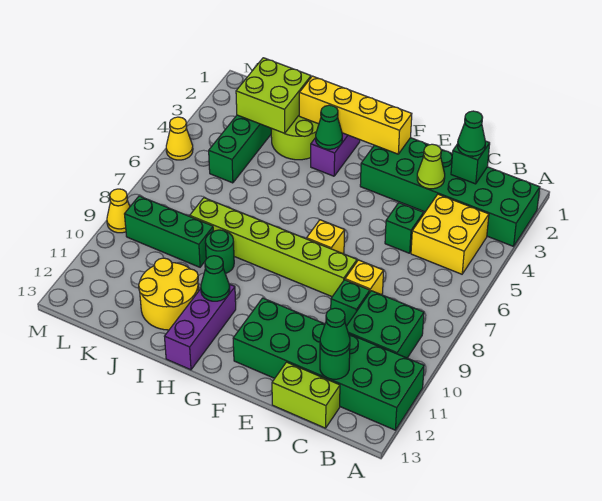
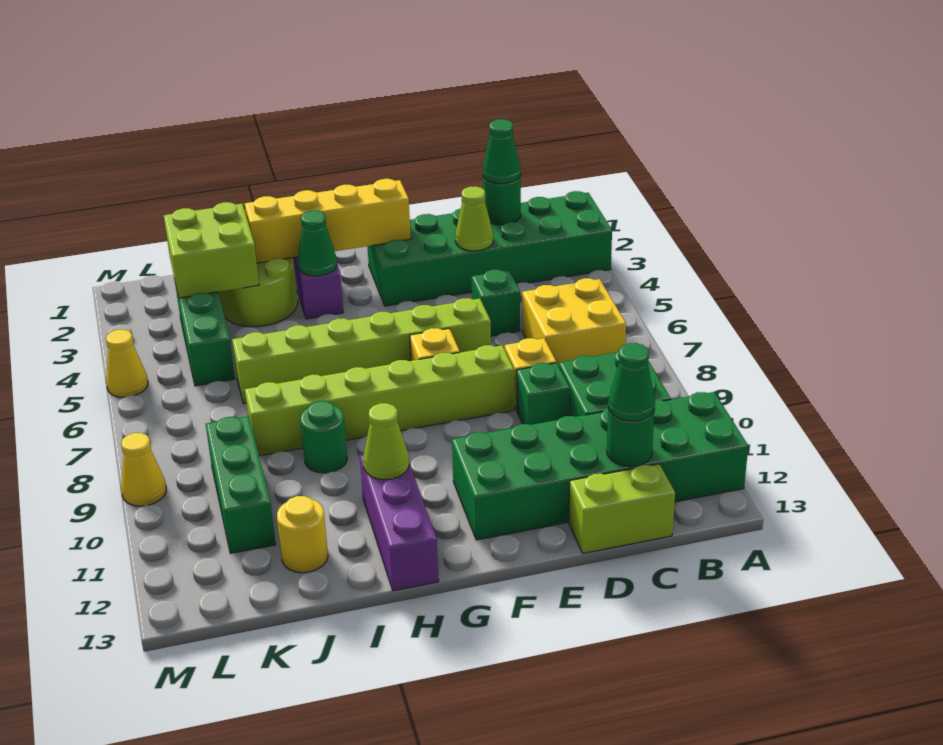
yellow brick B4:C5 level 1 -> yellow brick B6:C7 level 1
green brick C2 level 2 -> green round brick C2 level 2
none -> lime brick E6:J6 level 1
green cone H11 level 2 -> lime cone H11 level 2
yellow round brick I11:J12 level 1 -> yellow round brick J12 level 1
green brick J9:L9 level 1 -> green brick K9:K11 level 1

